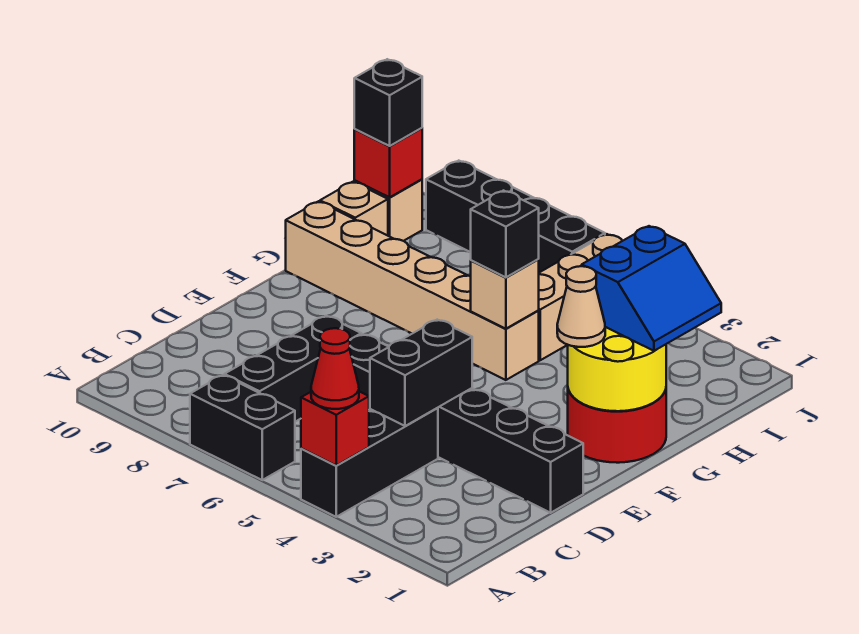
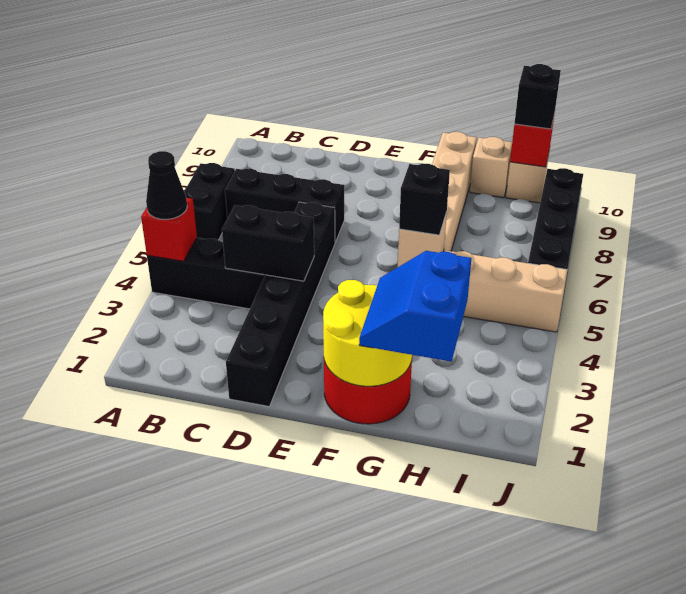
red cone A4 level 3 -> black cone A4 level 3
tan cone F2 level 3 -> none
blue slope G1:H2 level 3 top 2 -> blue slope G1:H2 level 3 top H

